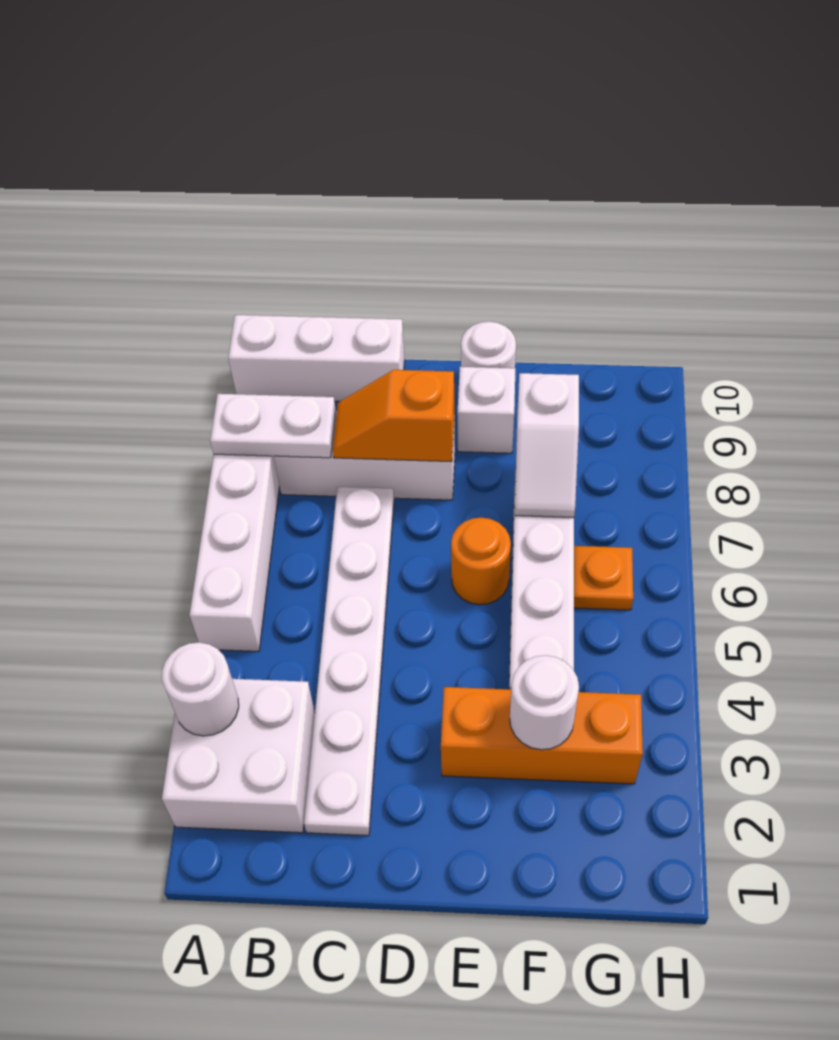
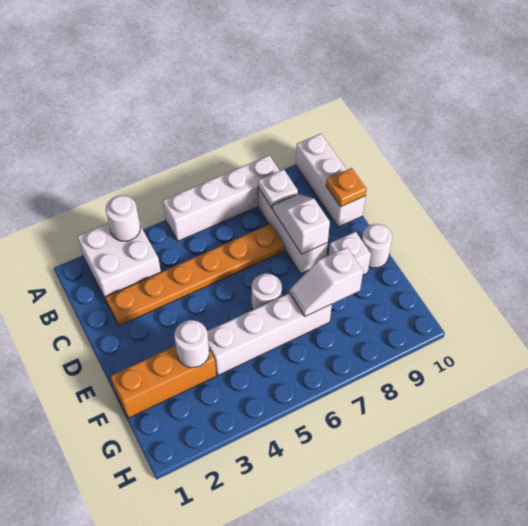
white plate A8:B8 level 2 -> white plate B8 level 2
white plate C2:C7 level 1 -> orange plate C2:C7 level 1
orange slope C8:D8 level 2 top D -> white slope C8:D8 level 2 top D
orange brick E3:G3 level 1 -> orange brick F1:F3 level 1
orange round brick E6 level 1 -> white round brick E6 level 1
orange plate G6 level 1 -> orange plate C10 level 2

